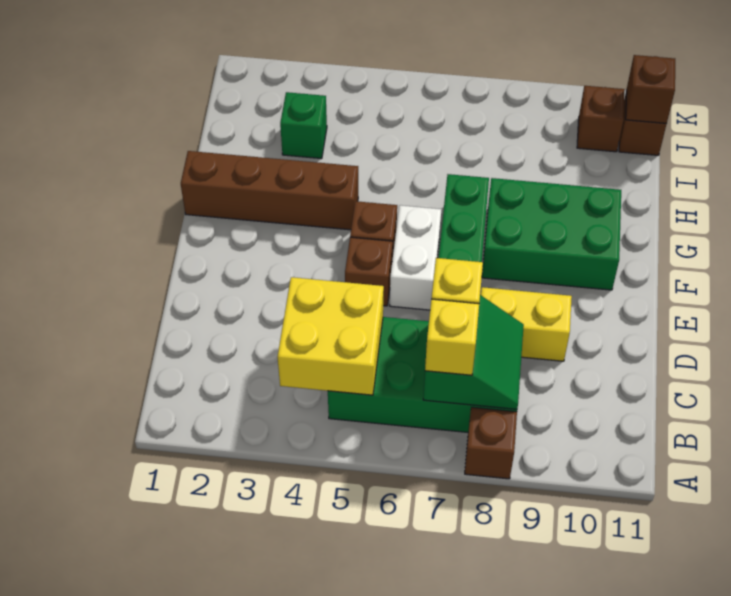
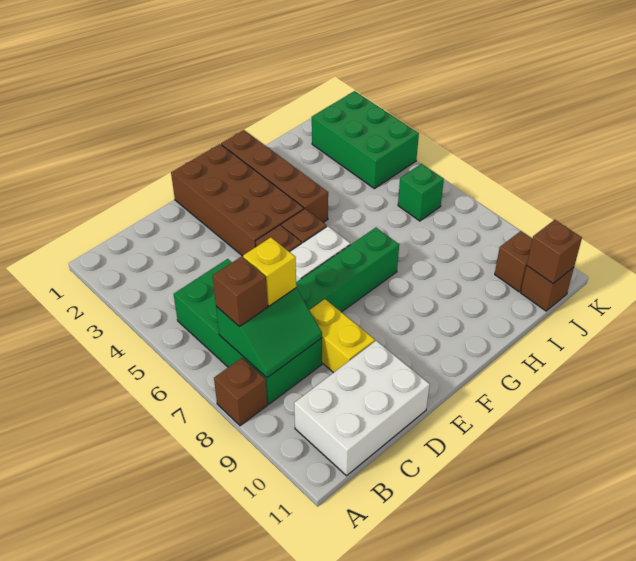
yellow brick B4:C5 level 2 -> none
yellow brick B7 level 3 -> brown brick B7 level 3
none -> white brick B10:D11 level 1
none -> brown brick E1:F4 level 1
green brick F8:G10 level 1 -> green brick J2:K4 level 1
green brick I3 level 1 -> green brick J6 level 1

